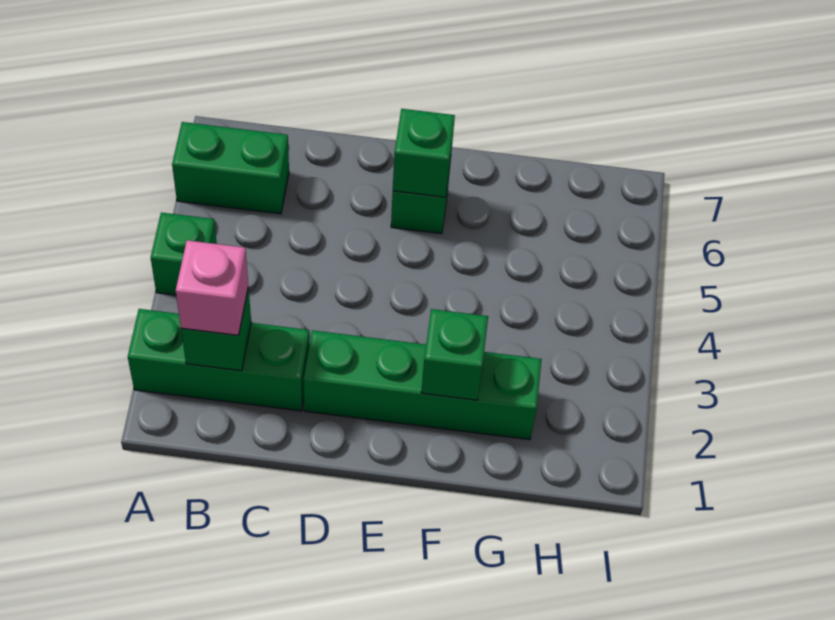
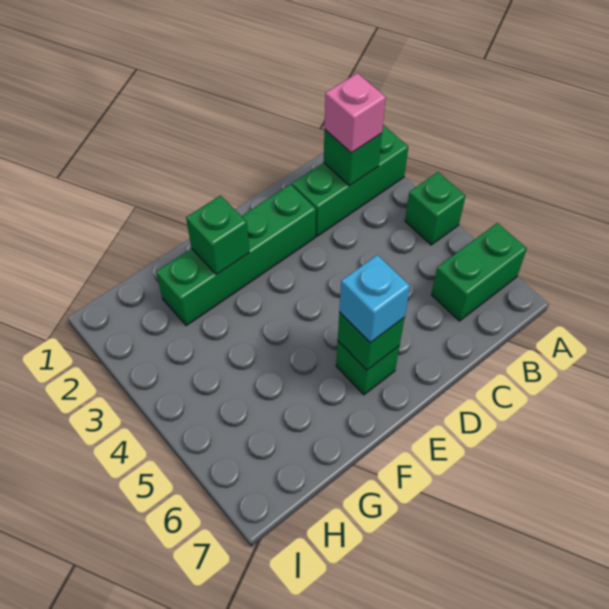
none -> cyan brick E6 level 3

